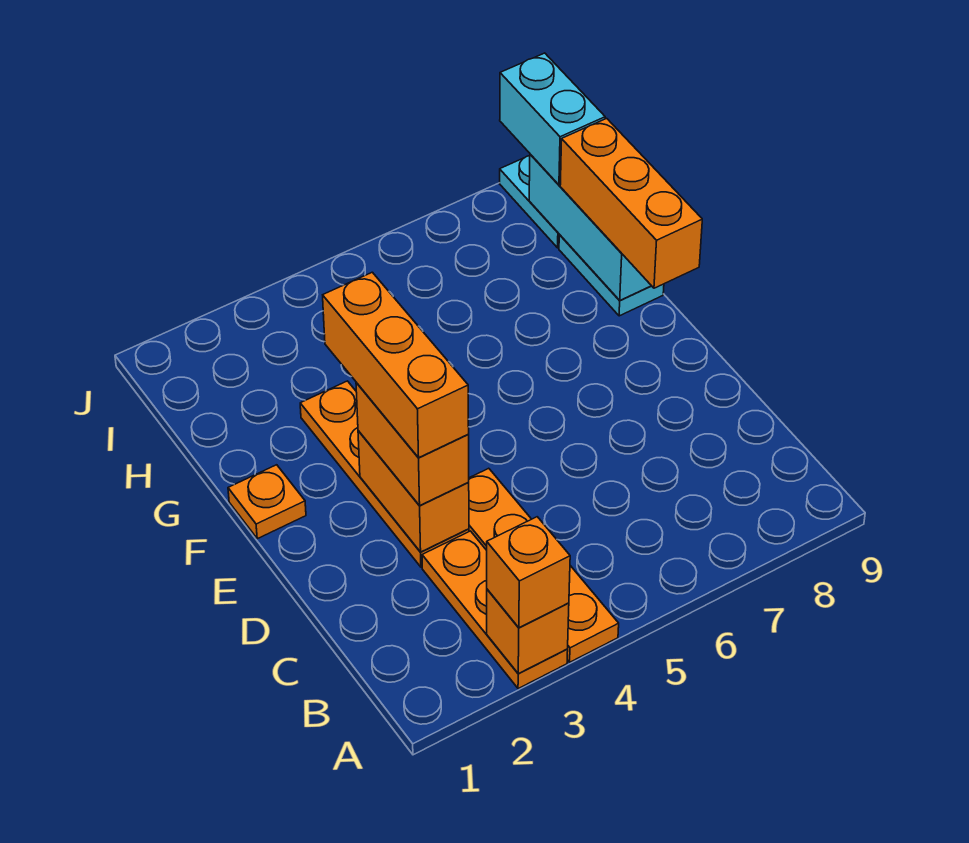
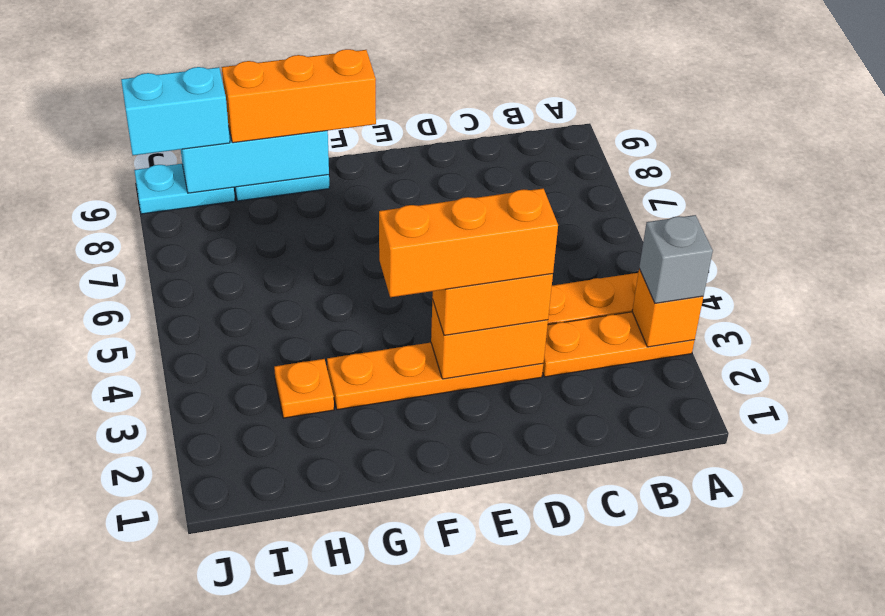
orange brick A3 level 3 -> grey brick A3 level 3
orange plate F1 level 1 -> orange plate H3 level 1

